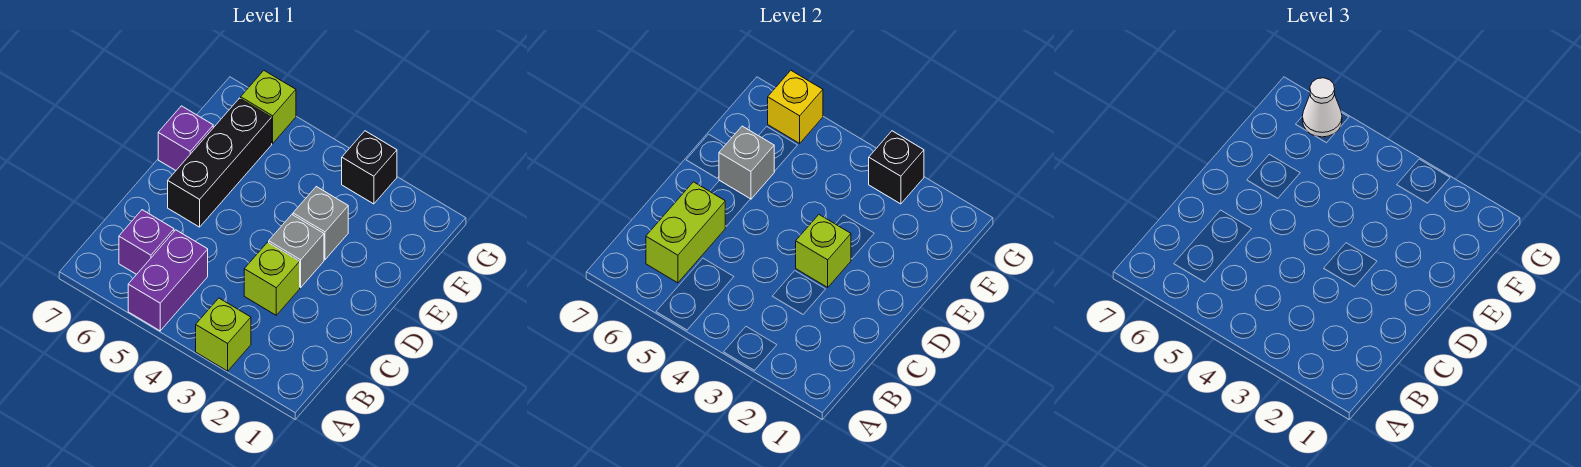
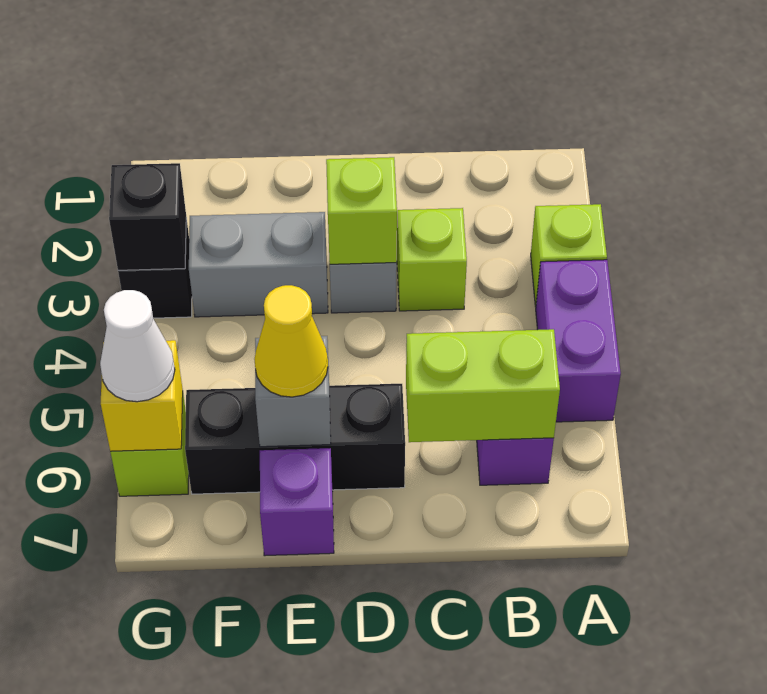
purple brick A5:B5 level 1 -> purple brick A4:A5 level 1
grey brick E3 level 1 -> grey brick E3:F3 level 1
none -> yellow cone E6 level 3

